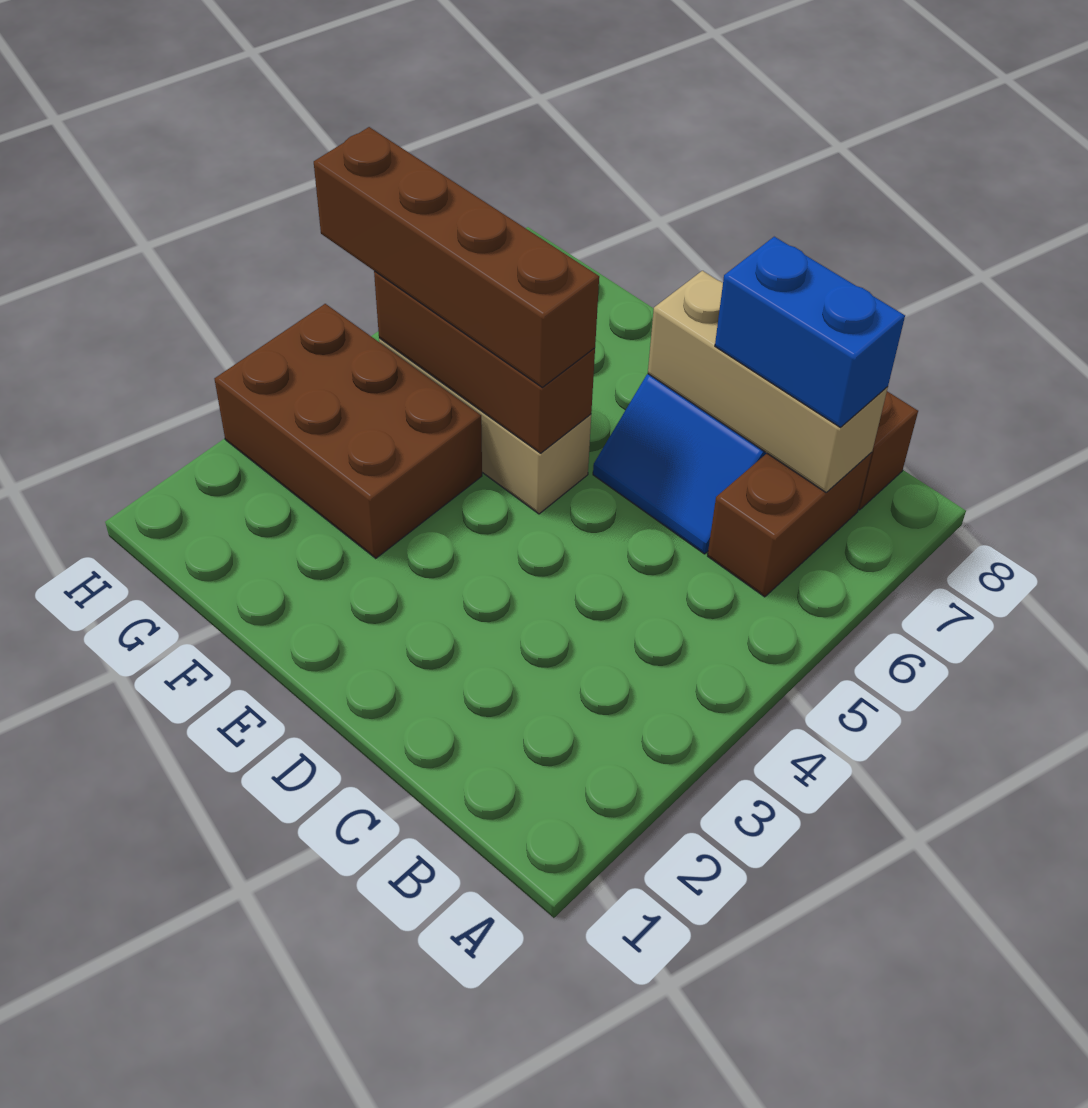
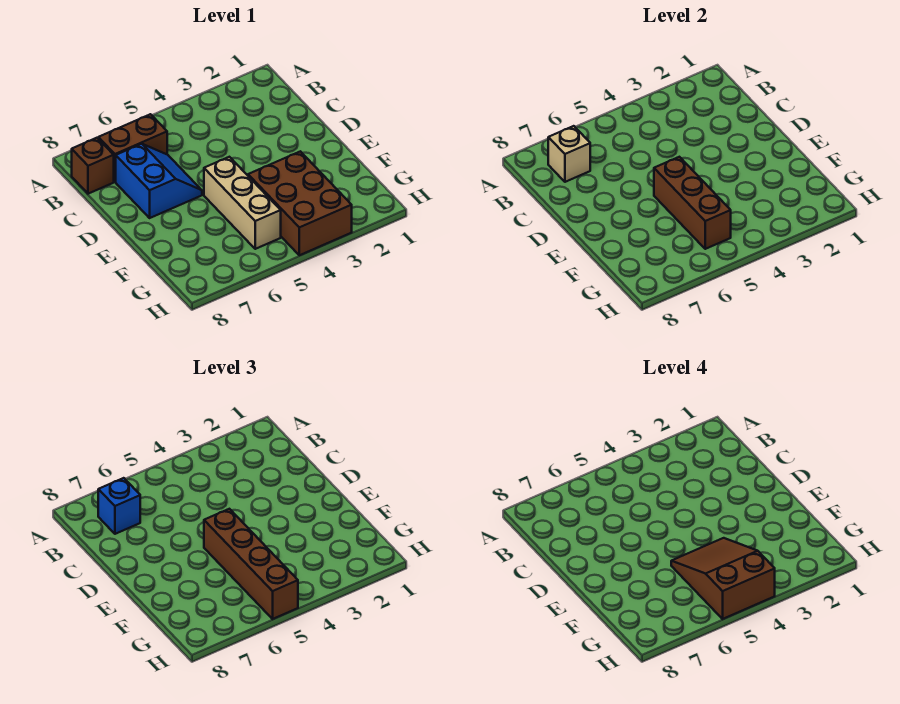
tan brick B7:D7 level 2 -> tan brick B7 level 2
blue brick B7:C7 level 3 -> blue brick B7 level 3
none -> brown slope F4:H5 level 4 top H

